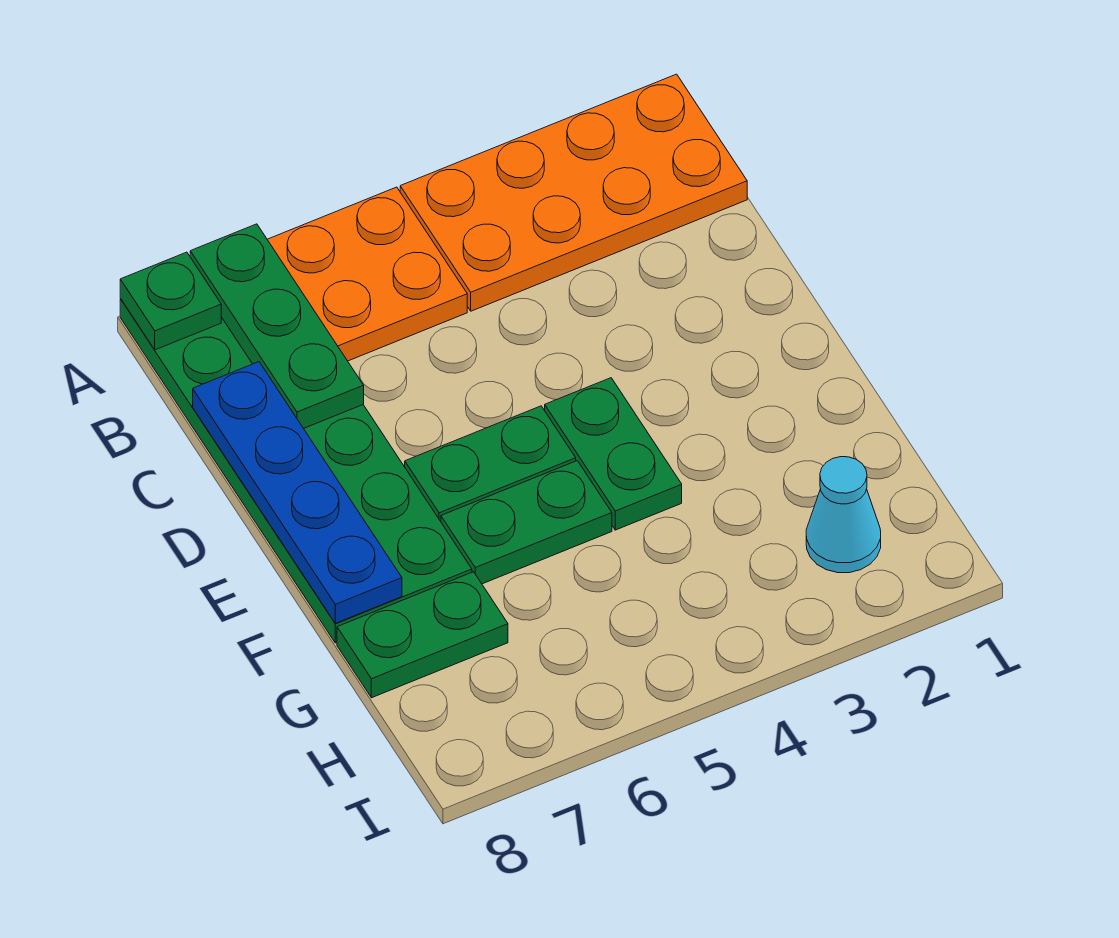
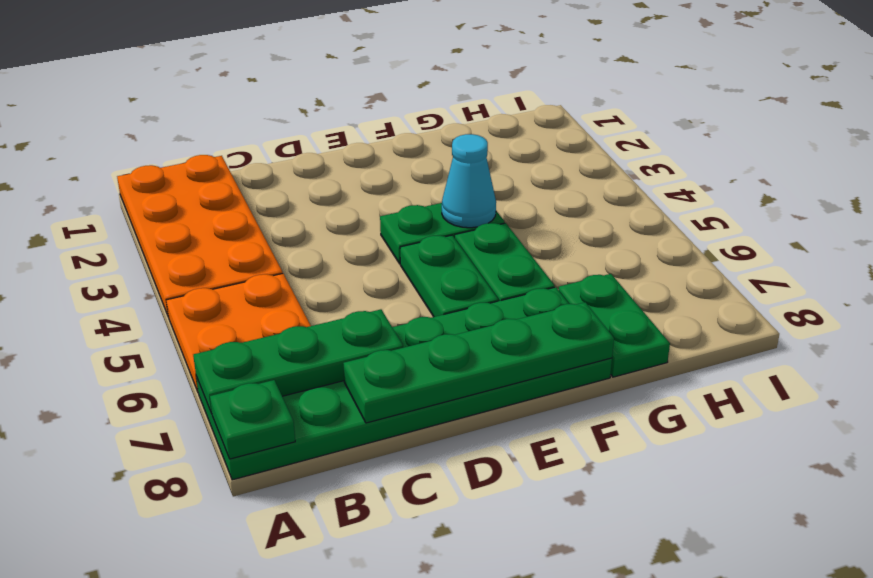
blue plate C8:F8 level 2 -> green plate C8:F8 level 2
cyan cone H2 level 1 -> cyan cone F4 level 2

